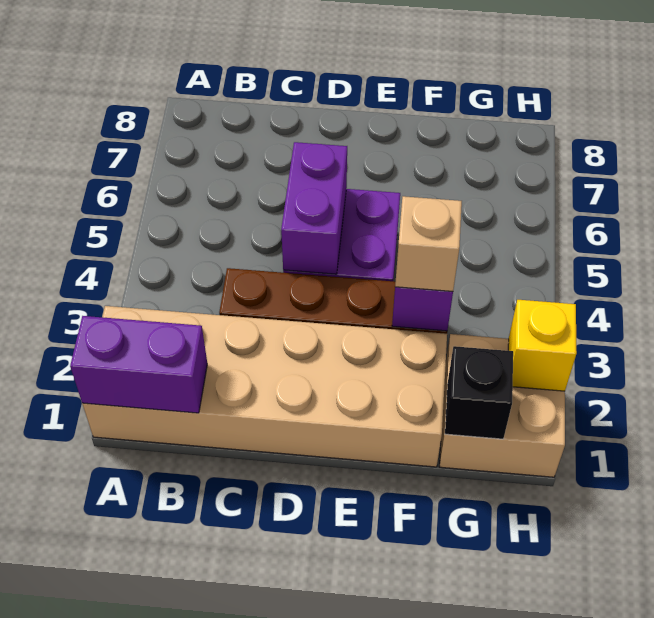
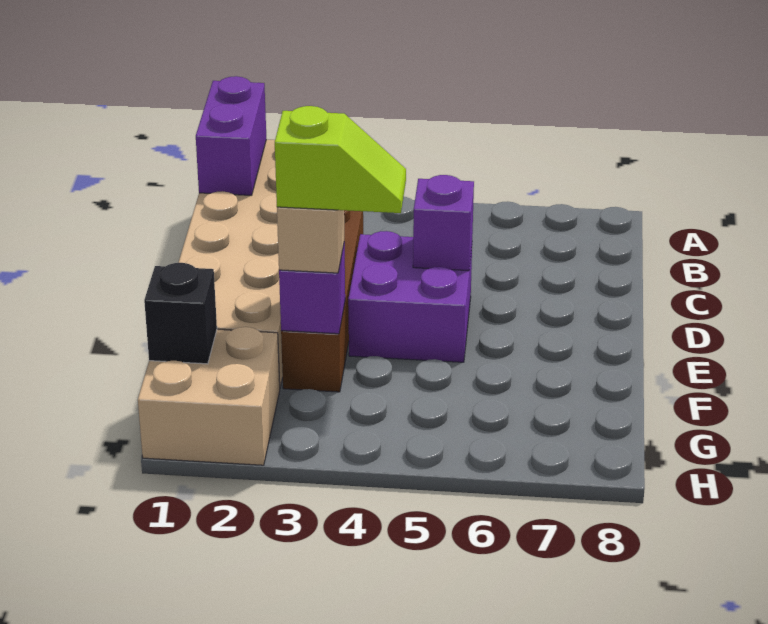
purple brick D4:D5 level 2 -> purple brick D5 level 2
none -> lime slope F3:F4 level 4 top 3
yellow brick H2 level 2 -> none

